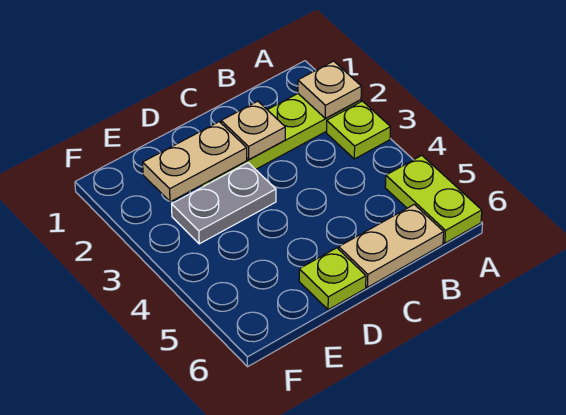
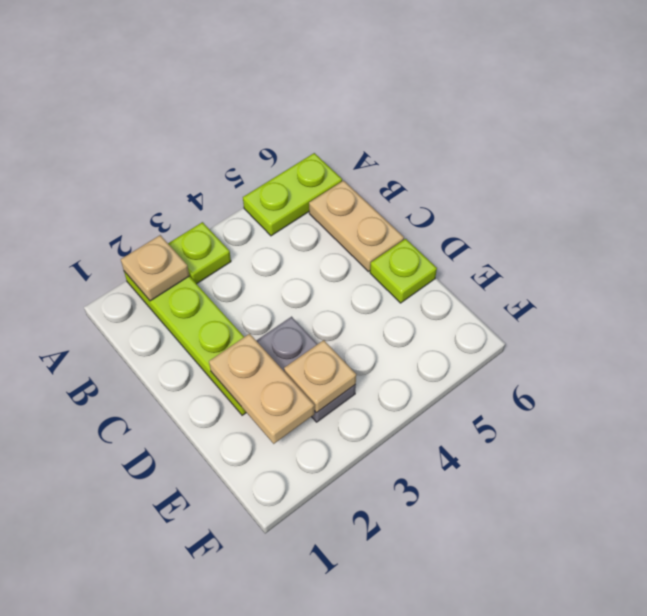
tan plate C2 level 2 -> tan plate E3 level 2

